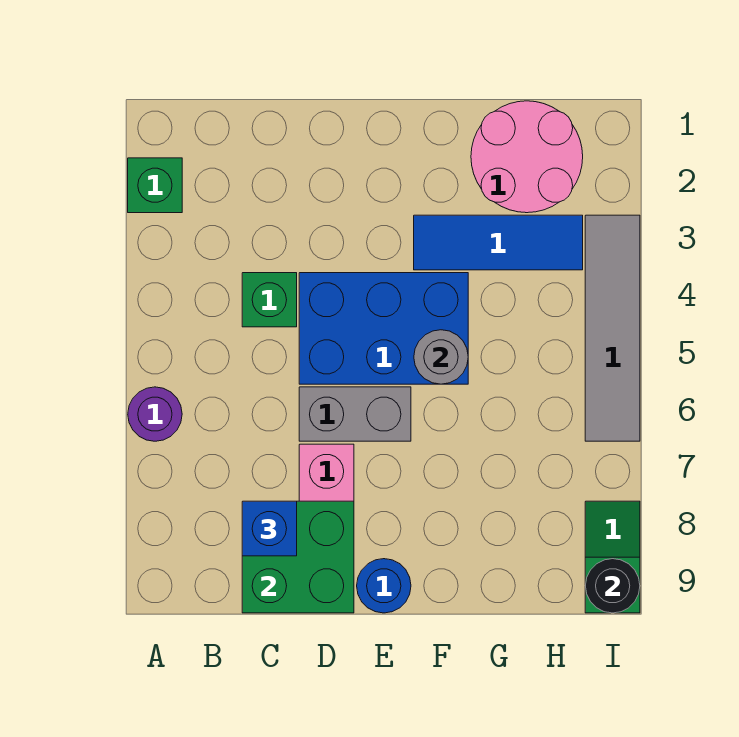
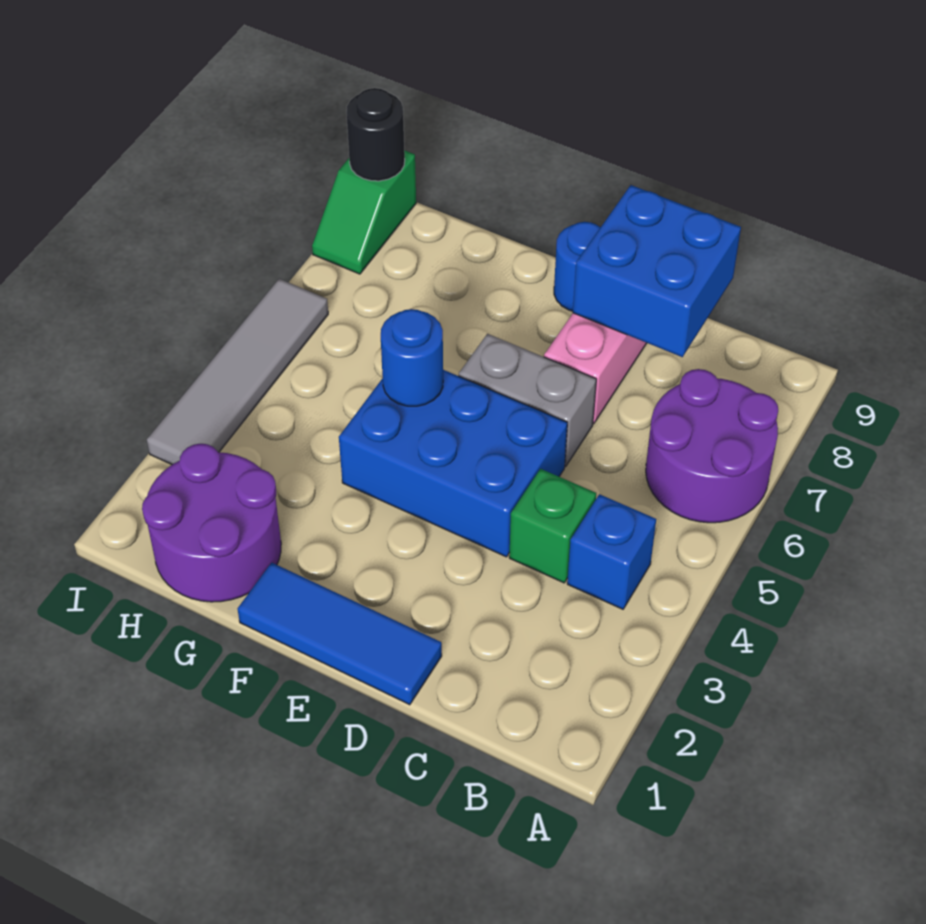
green brick A2 level 1 -> none
purple round brick A6 level 1 -> purple round brick A6:B7 level 1
green brick C8:D9 level 2 -> blue brick C8:D9 level 2
blue brick C8 level 3 -> blue brick B4 level 1
blue tile F3:H3 level 1 -> blue tile D1:F1 level 1
grey round brick F5 level 2 -> blue round brick F5 level 2
pink round brick G1:H2 level 1 -> purple round brick G1:H2 level 1

